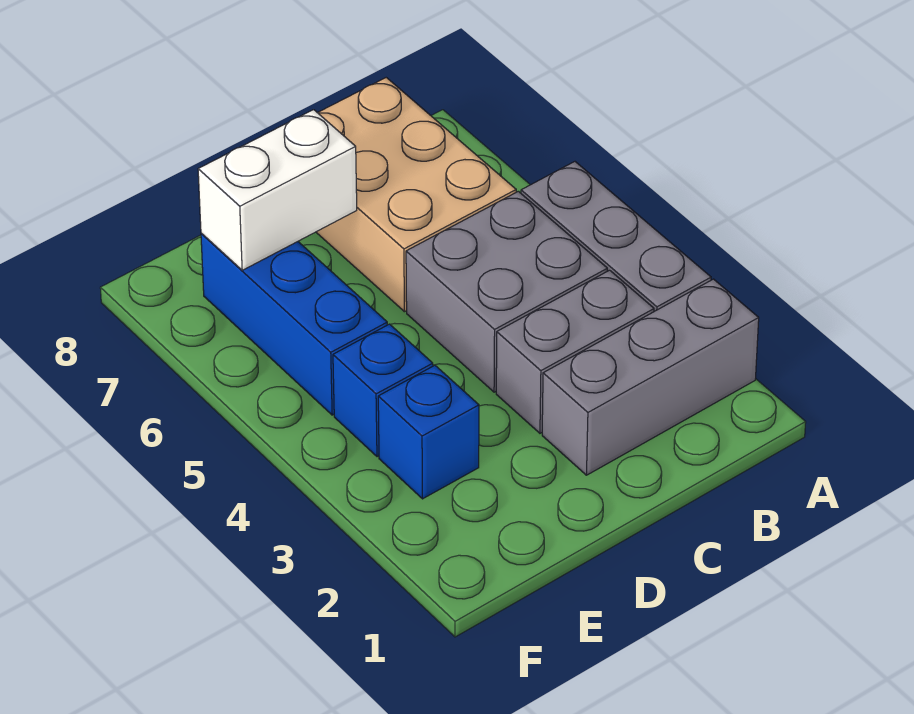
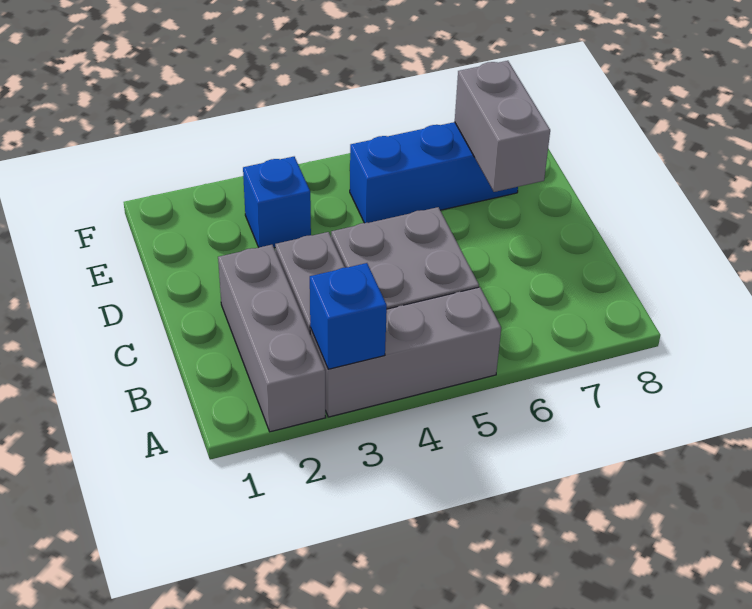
tan brick B6:C8 level 1 -> none
white brick D7:E7 level 2 -> grey brick D7:E7 level 2
blue brick E4 level 1 -> blue brick A3 level 2

